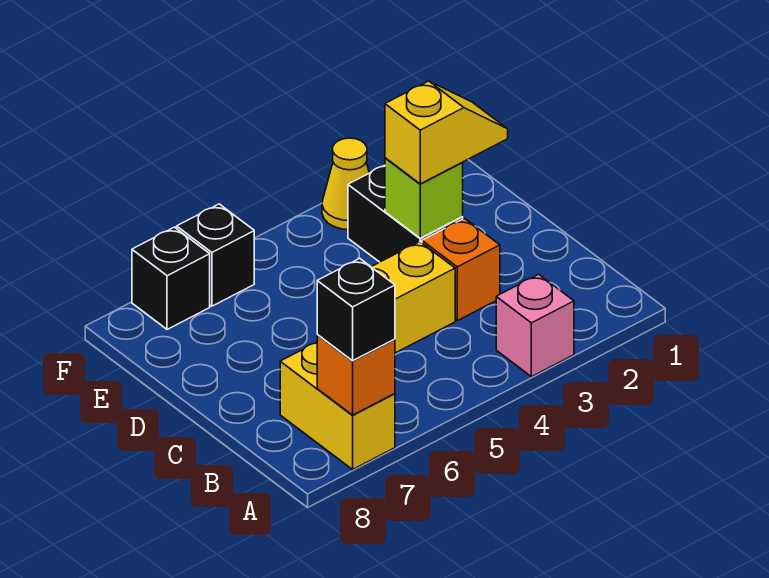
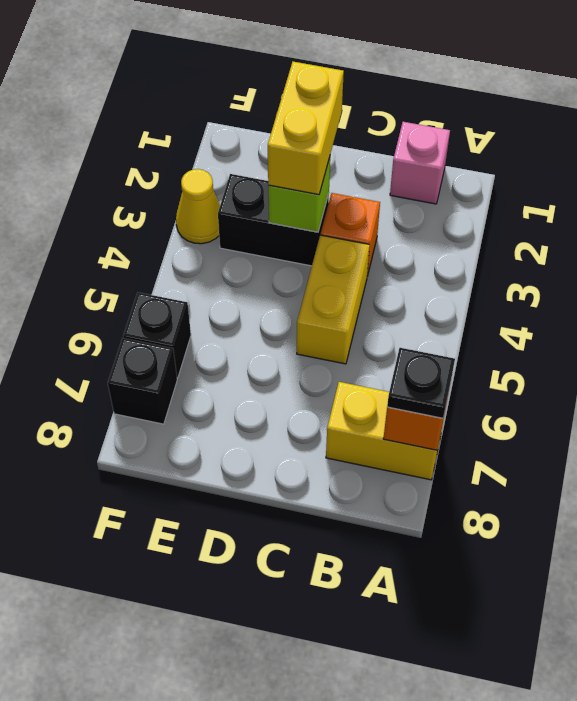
pink brick A3 level 1 -> pink brick B1 level 1
black brick A7 level 3 -> black plate A7 level 3
yellow slope D2:D3 level 3 top 3 -> yellow brick D2:D3 level 3

